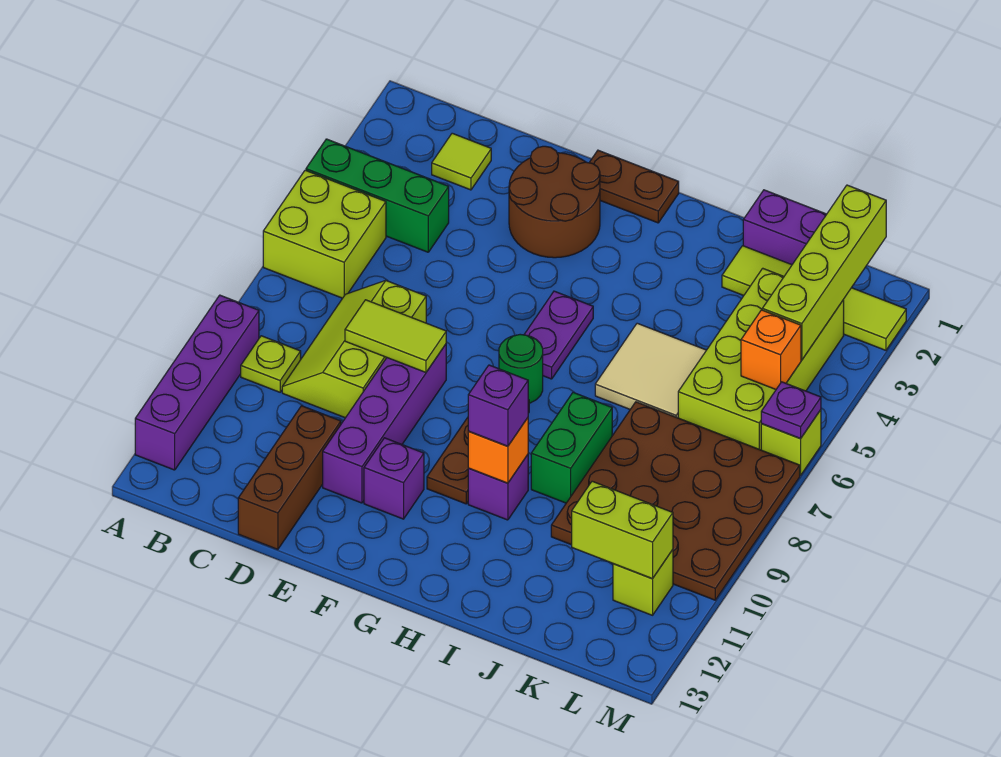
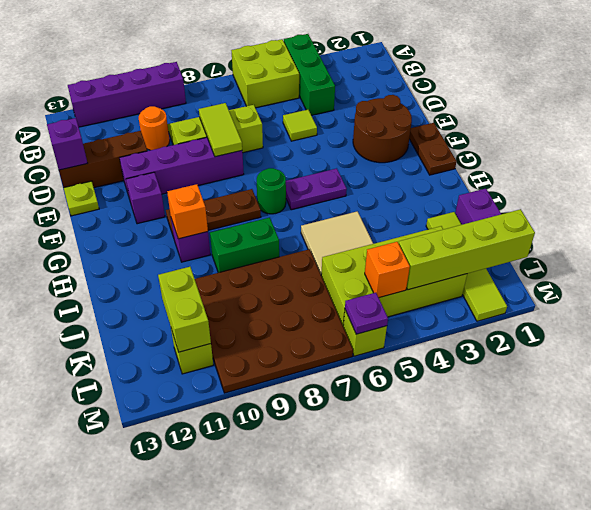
lime plate B9 level 1 -> lime plate E13 level 1
lime tile C2 level 1 -> lime tile D5 level 1
none -> orange round brick C10 level 1
purple brick H10 level 3 -> purple brick D13 level 2

